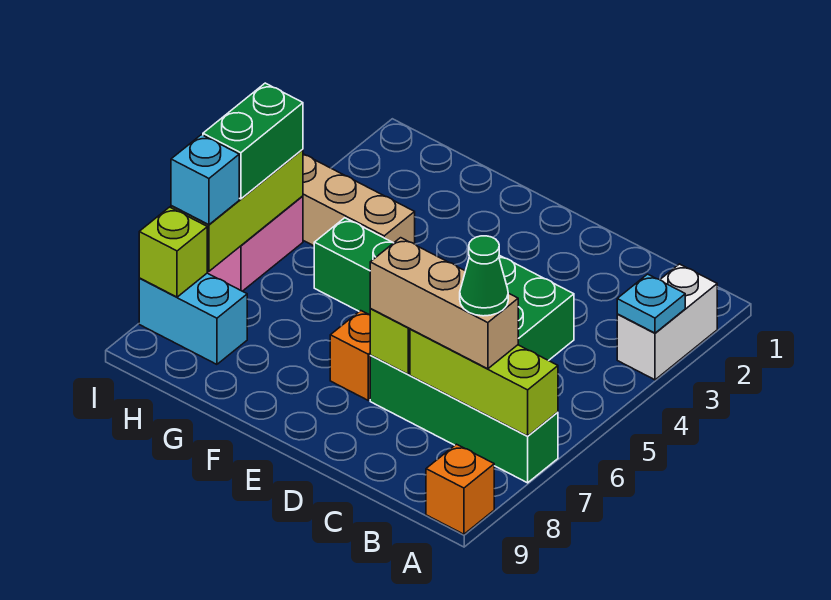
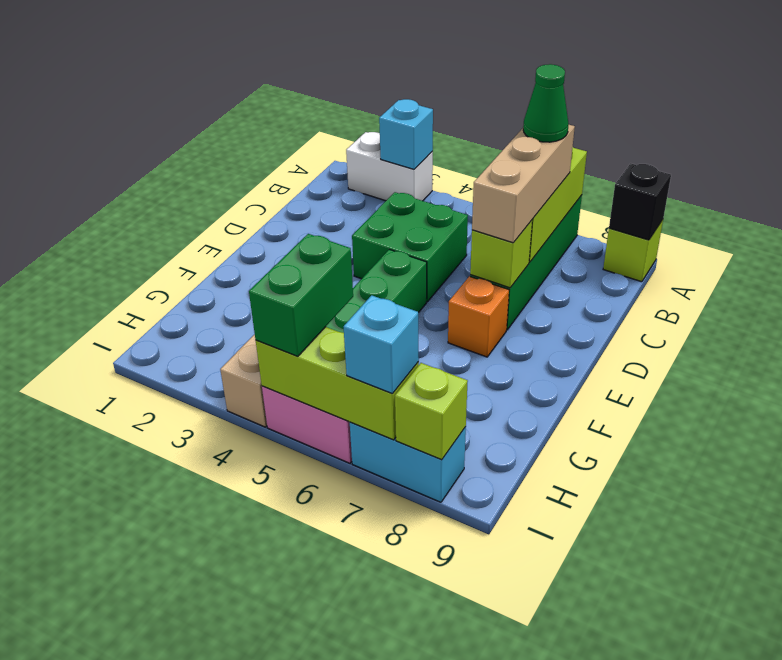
cyan plate A3 level 2 -> cyan brick A3 level 2
orange brick A9 level 1 -> lime brick A9 level 1
none -> black brick A9 level 2
cyan brick H8:I8 level 1 -> cyan brick I7:I8 level 1
green brick I5:I6 level 3 -> green brick H5:I5 level 3

